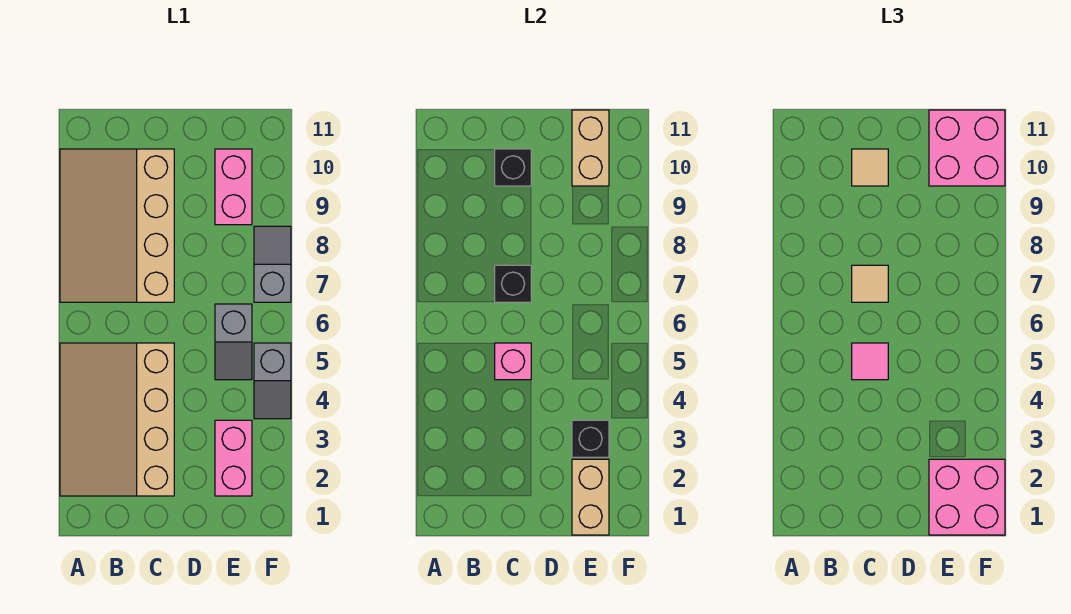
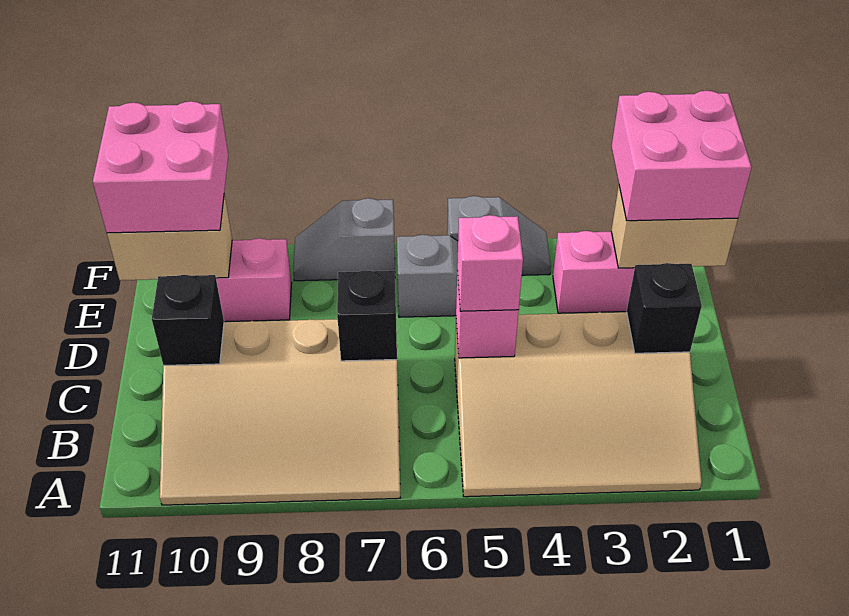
pink tile C5 level 3 -> pink brick C5 level 3
tan tile C7 level 3 -> none
tan tile C10 level 3 -> none
black brick E3 level 2 -> black brick C2 level 2

